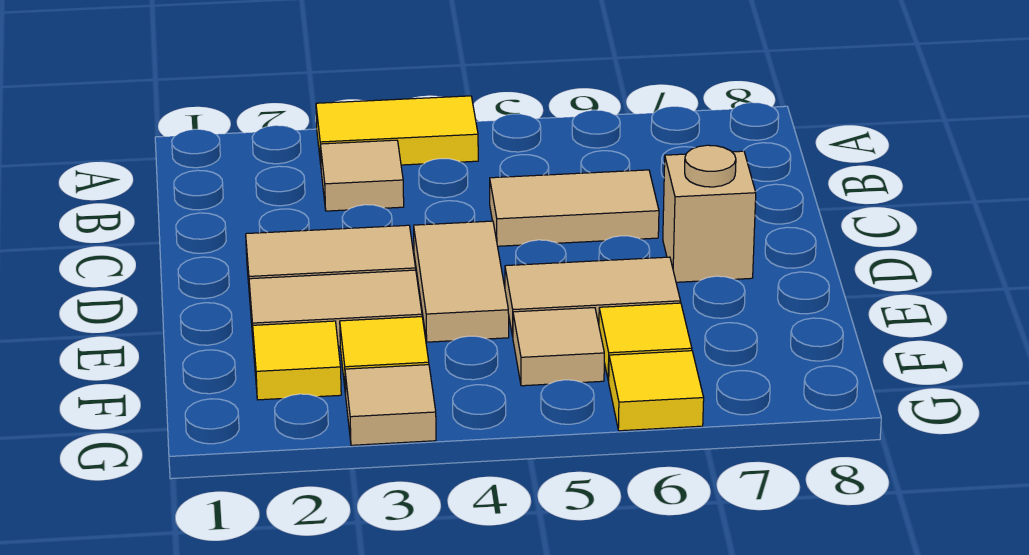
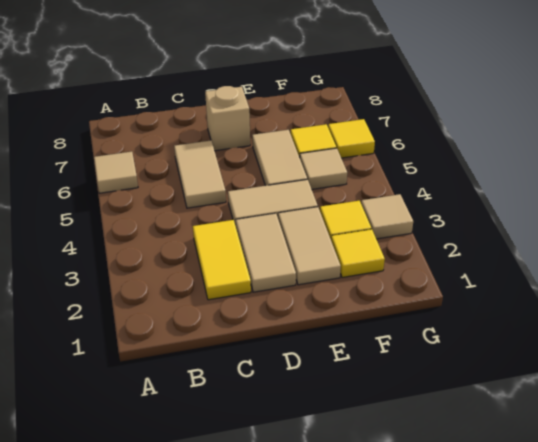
yellow tile A3:A4 level 1 -> yellow tile C2:C3 level 1
tan tile B3 level 1 -> tan tile A6 level 1

